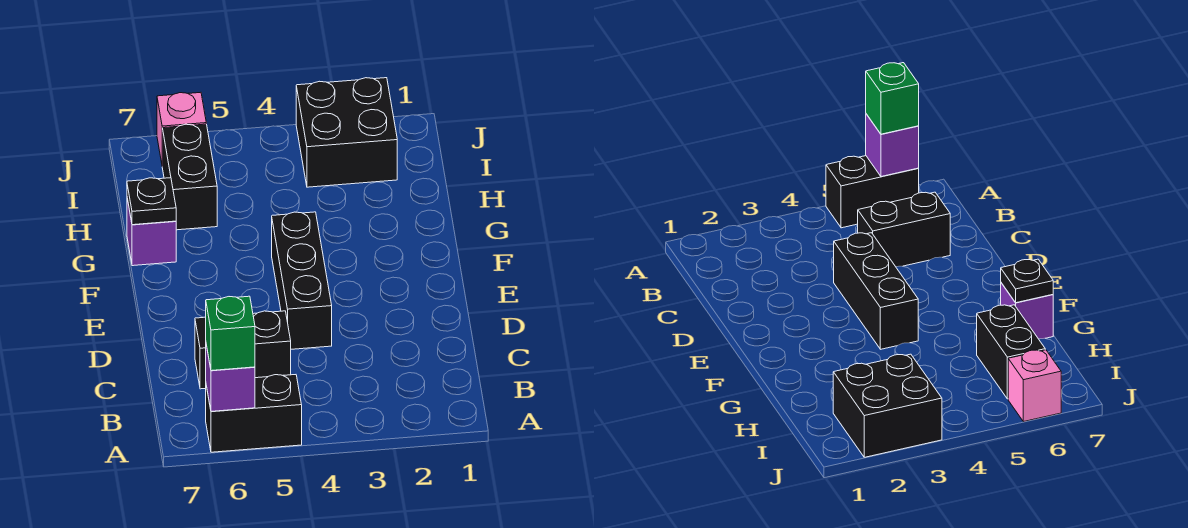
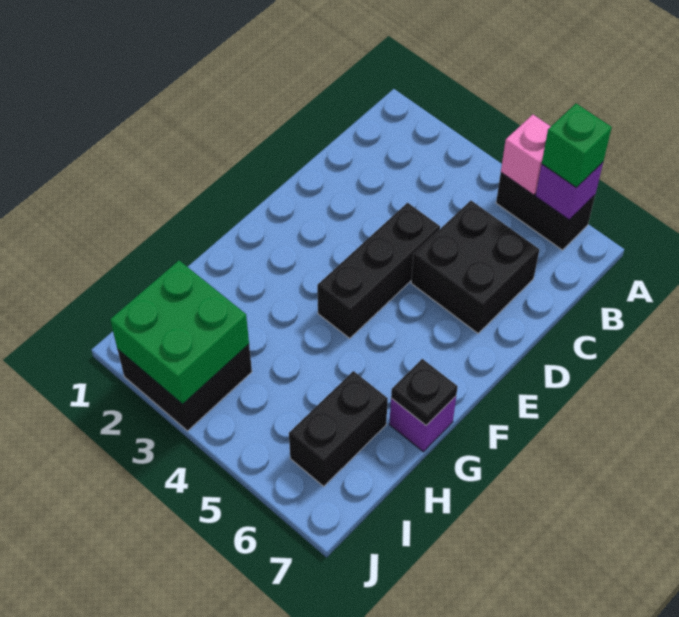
black brick C5:C6 level 1 -> black brick C5:D6 level 1
none -> green brick I2:J3 level 2
pink brick J6 level 1 -> pink brick A5 level 2

